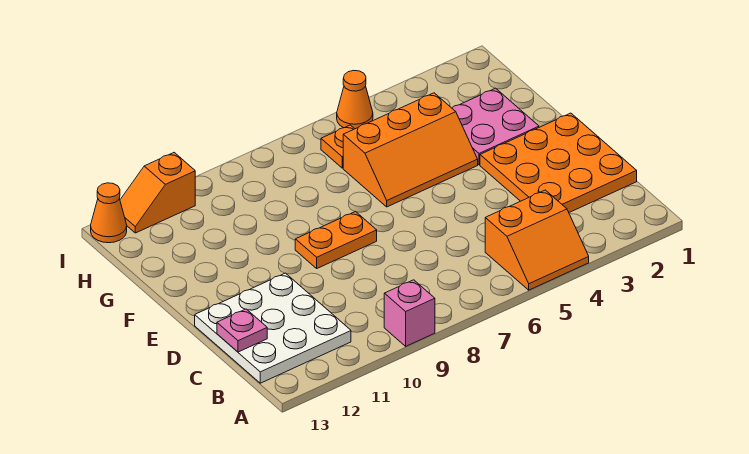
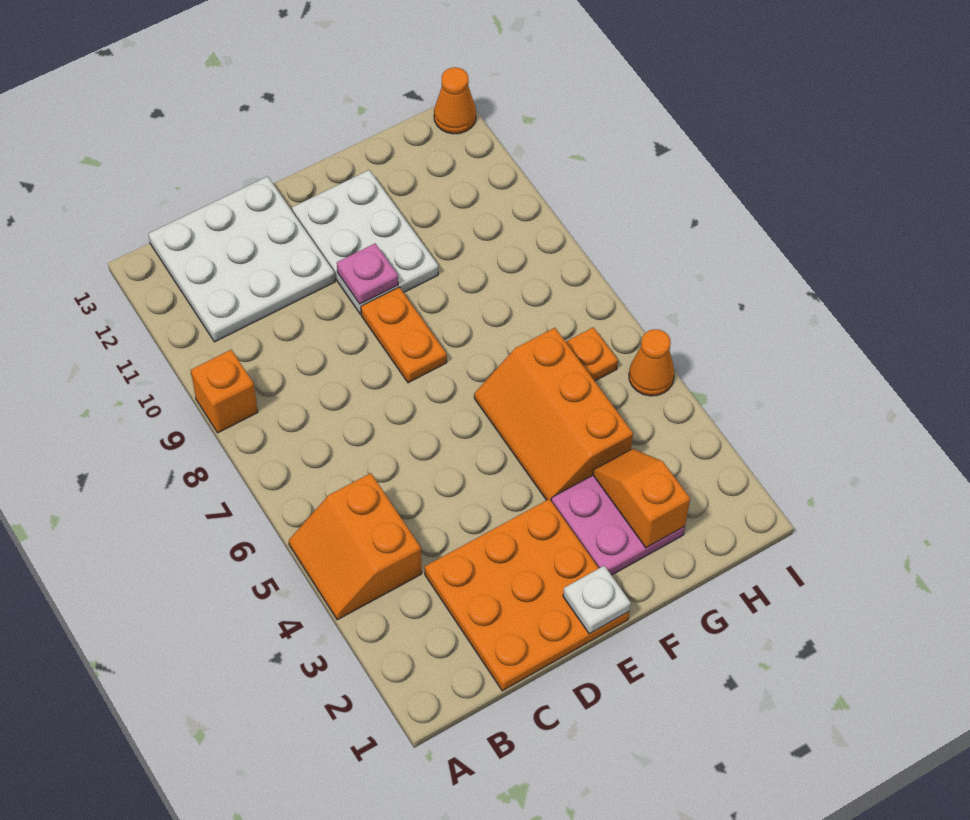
pink brick A9 level 1 -> orange brick A9 level 1
pink plate C13 level 2 -> pink plate E10 level 2
none -> white plate E1 level 2
none -> white plate E10:F12 level 1
orange slope I11:I12 level 1 top 11 -> orange slope G2:G3 level 2 top 2

